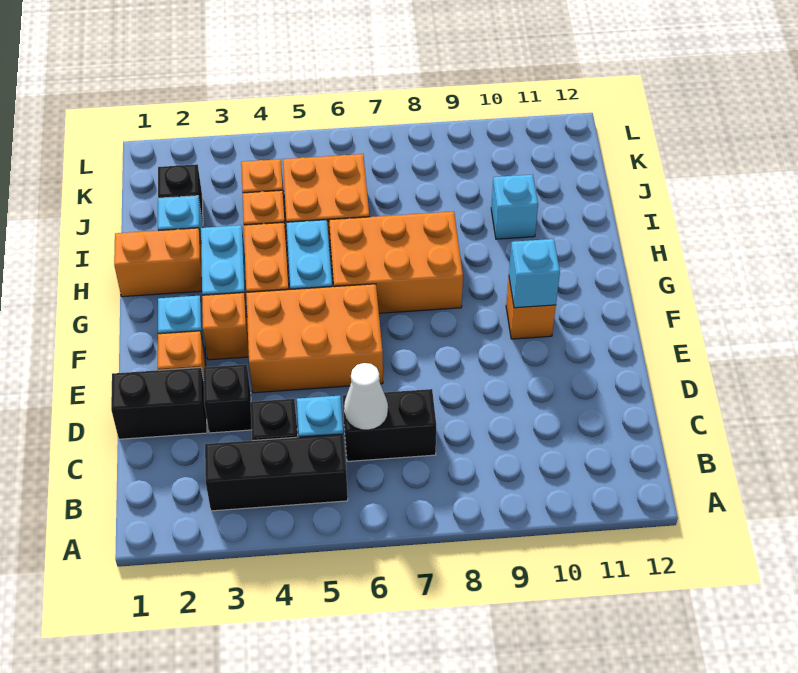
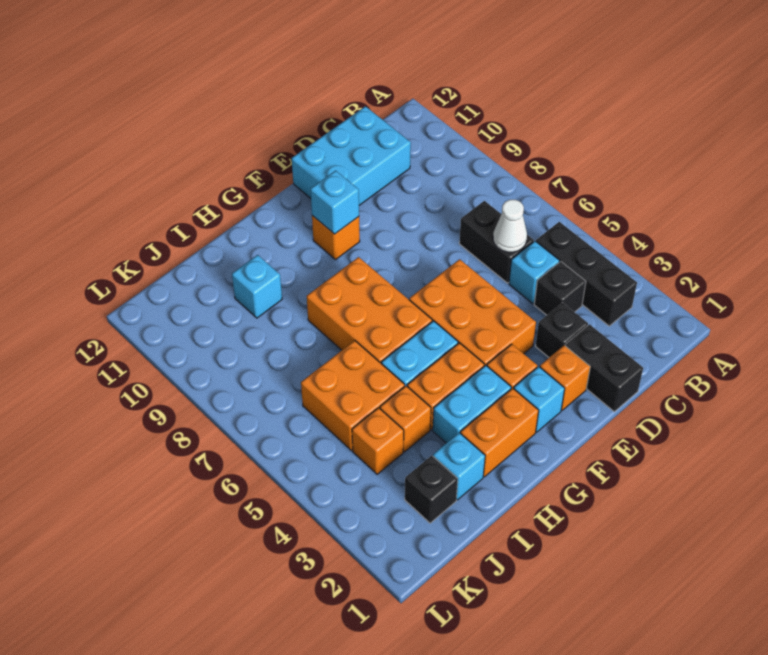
none -> cyan brick C11:E12 level 1
orange brick H1:H2 level 1 -> orange brick G2:H2 level 1

